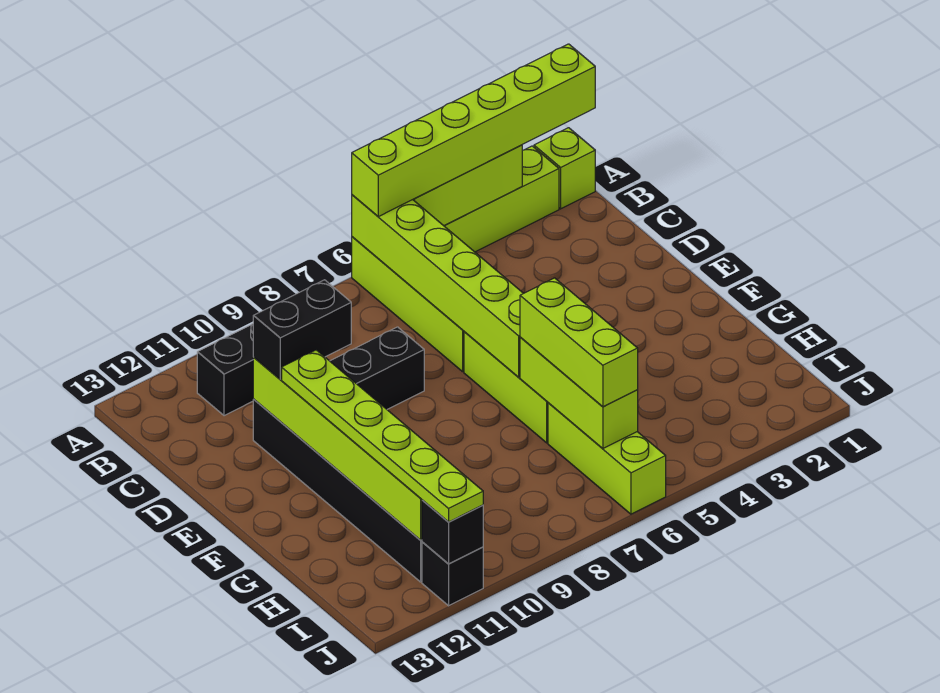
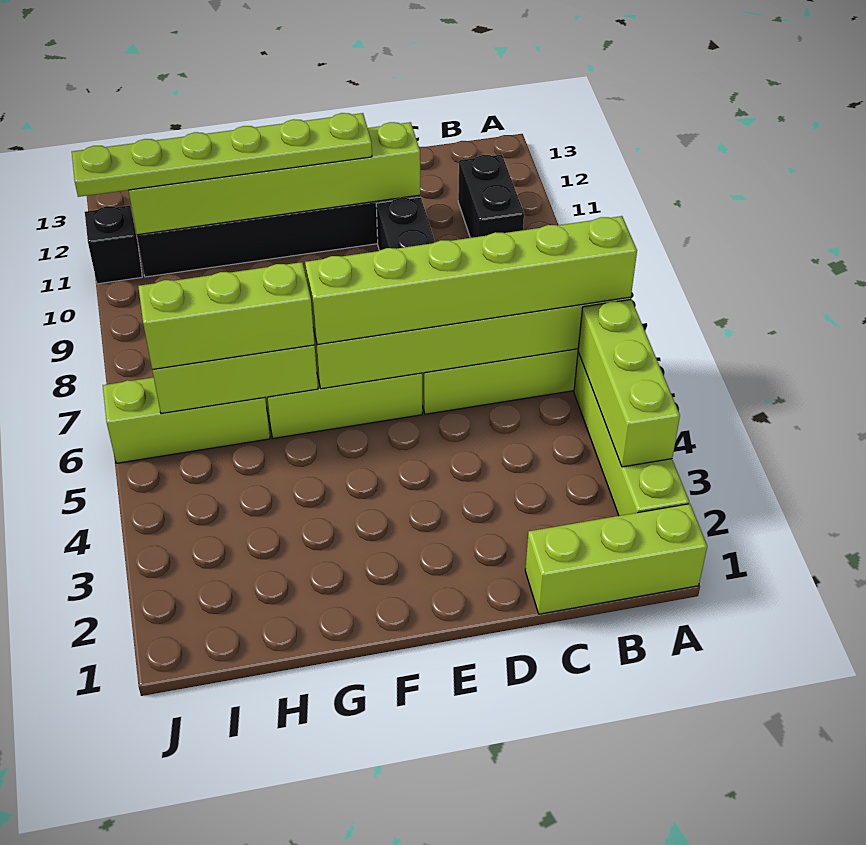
lime brick A1 level 1 -> lime brick A1:C1 level 1
lime brick A1:A6 level 3 -> lime brick A6:F6 level 3
black brick D10:D11 level 3 -> none
black brick J11 level 2 -> none

